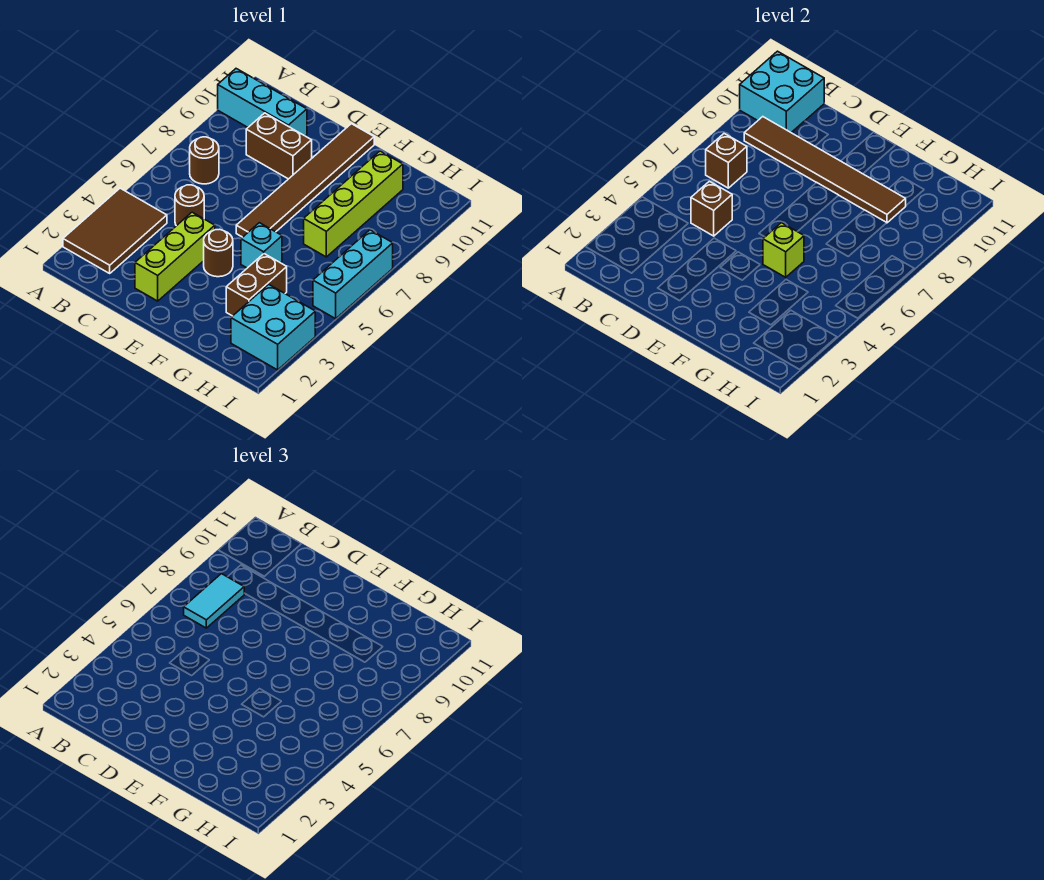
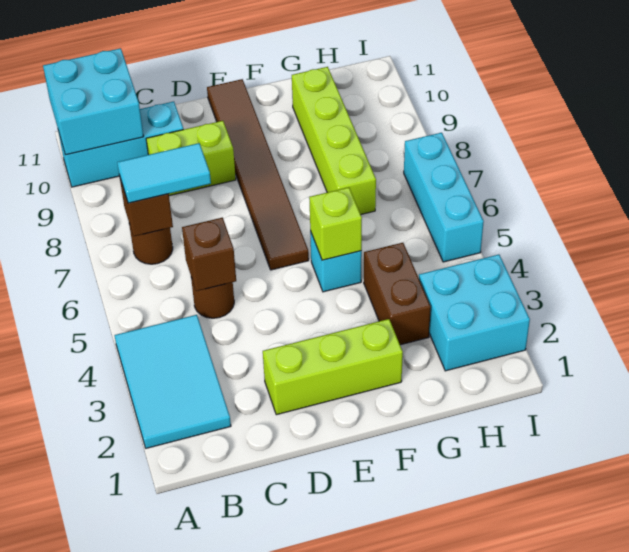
brown tile A2:B4 level 1 -> cyan tile A2:B4 level 1
cyan tile B7:B8 level 3 -> cyan tile B7:C7 level 3
brown tile B9:G9 level 2 -> none
brown brick C9:D9 level 1 -> lime brick C9:D9 level 1
lime brick D2:D4 level 1 -> lime brick D2:F2 level 1
brown round brick E4 level 1 -> none

